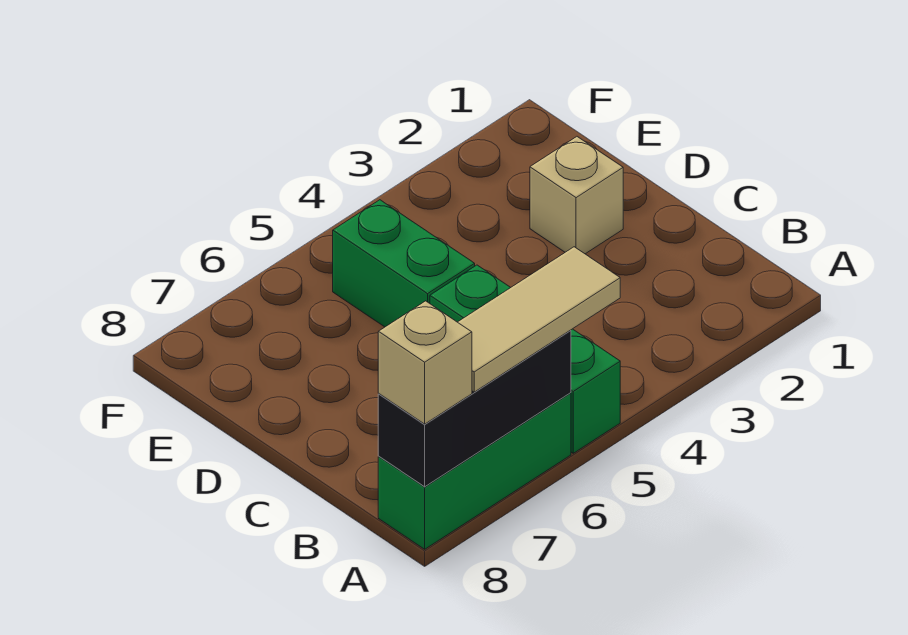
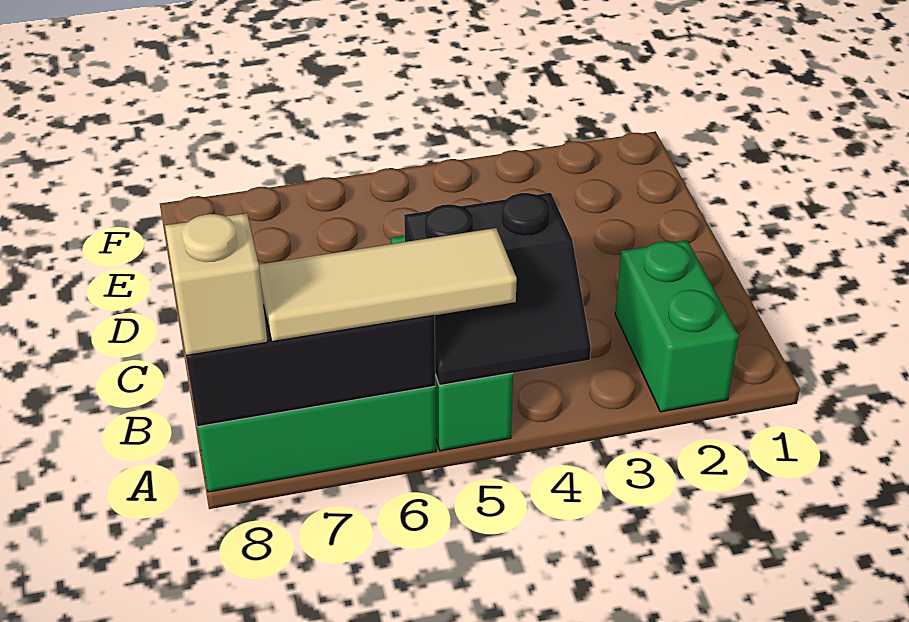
none -> black slope A4:B5 level 2 top B
tan brick D2 level 1 -> none
green brick D5:E5 level 1 -> green brick A2:B2 level 1

